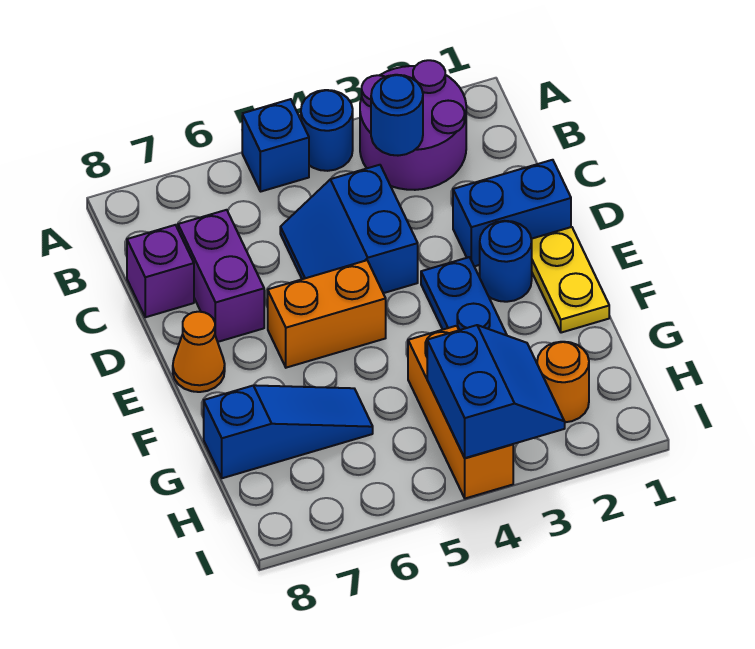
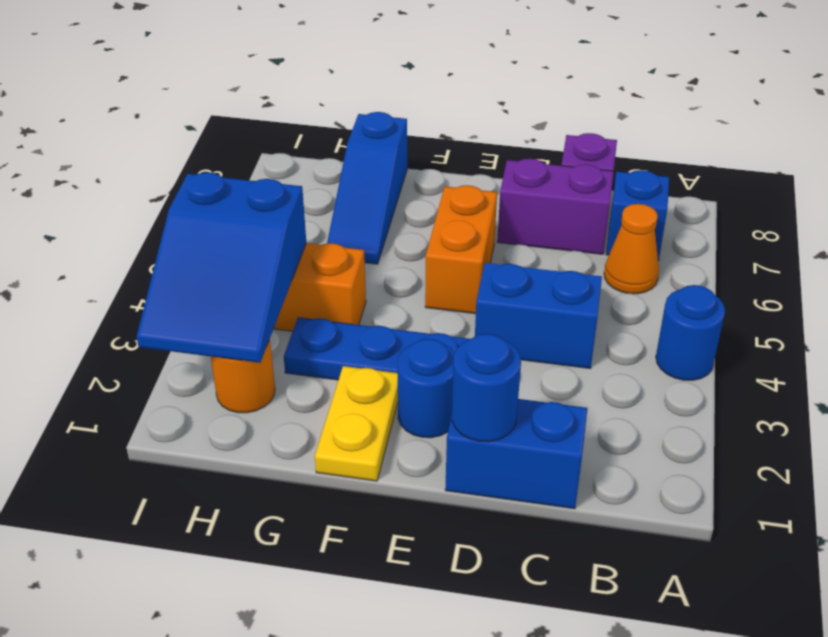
purple round brick A2:B3 level 1 -> none
blue brick A5 level 1 -> blue brick B7 level 1
blue round brick B3 level 2 -> blue round brick D1 level 2
blue brick D1:D2 level 1 -> blue brick C1:D1 level 1
yellow plate E1:F1 level 1 -> yellow plate F1:F2 level 1
orange cone E8 level 1 -> orange cone B6 level 1
blue slope H3:I4 level 2 top 4 -> blue slope H2:I4 level 2 top 4

